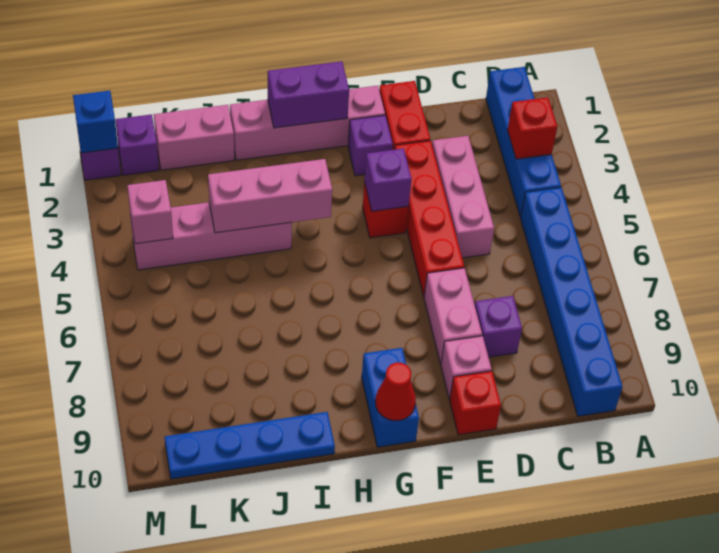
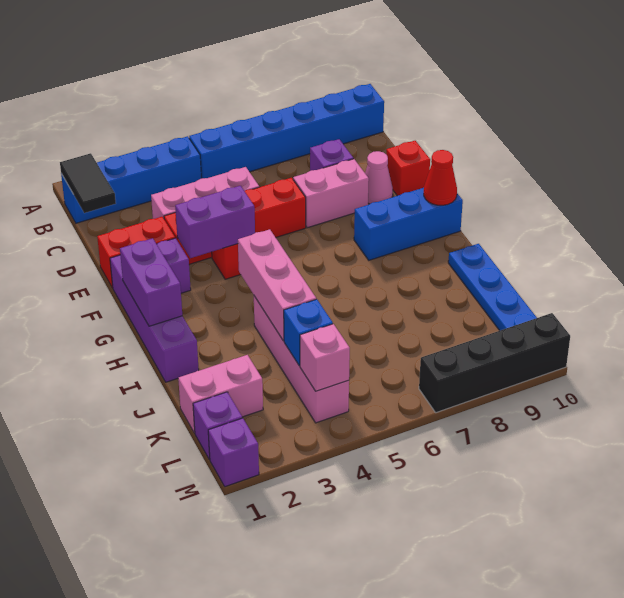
none -> black tile B1:C1 level 2
red brick B3 level 2 -> none
pink brick E9 level 1 -> pink cone E9 level 1
pink brick F1:I1 level 1 -> purple brick F1:I1 level 1
purple brick F4 level 2 -> purple brick F3:F4 level 2
blue brick G9:G10 level 1 -> blue brick G8:G10 level 1
pink brick J1:K1 level 1 -> pink brick K1:K2 level 1
blue brick M1 level 2 -> blue brick K4 level 2
none -> black brick M7:M10 level 1

